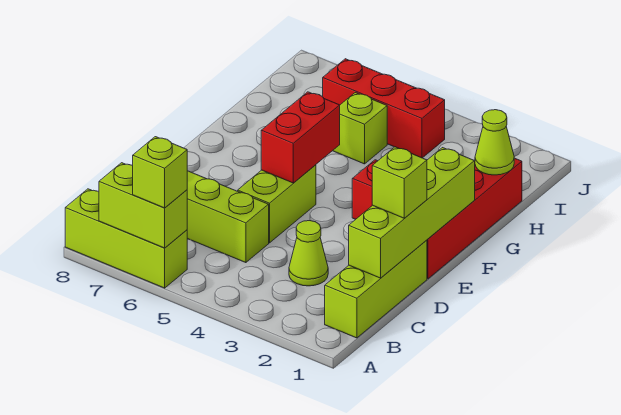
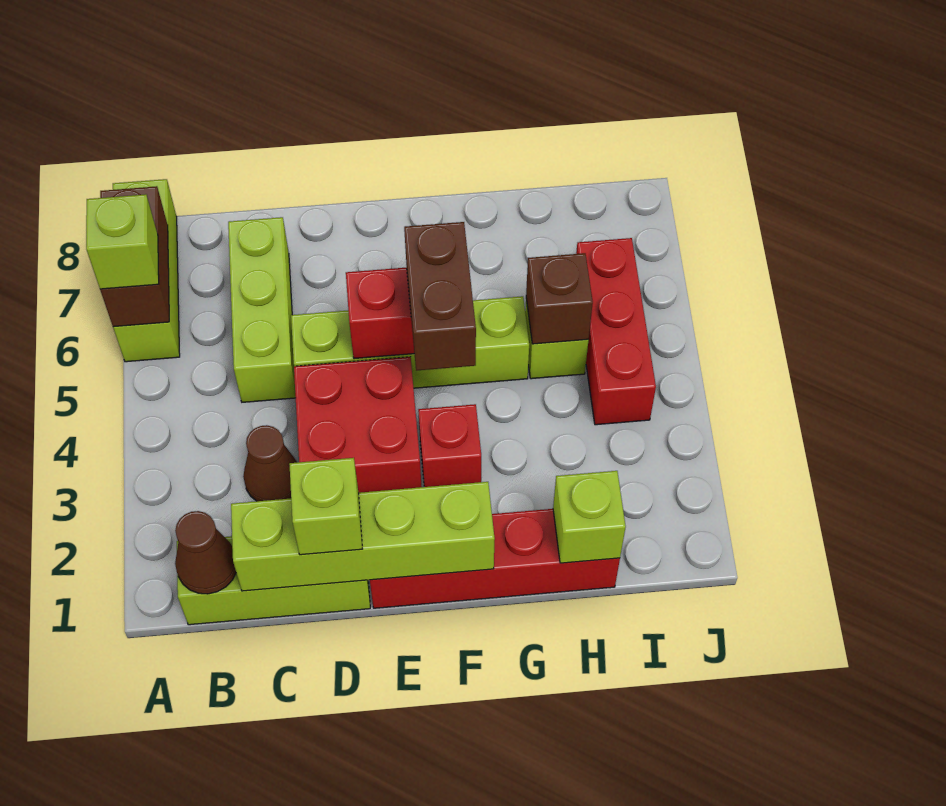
lime brick A6:A7 level 2 -> brown brick A6:A7 level 2
none -> brown cone B1 level 2
lime cone C3 level 1 -> brown cone C3 level 1
none -> red brick D3:E4 level 1
lime brick D5:E5 level 1 -> lime brick D5:G5 level 1
none -> brown brick F4:F5 level 3
lime cone H1 level 2 -> lime brick H1 level 2
none -> brown brick H5 level 2

